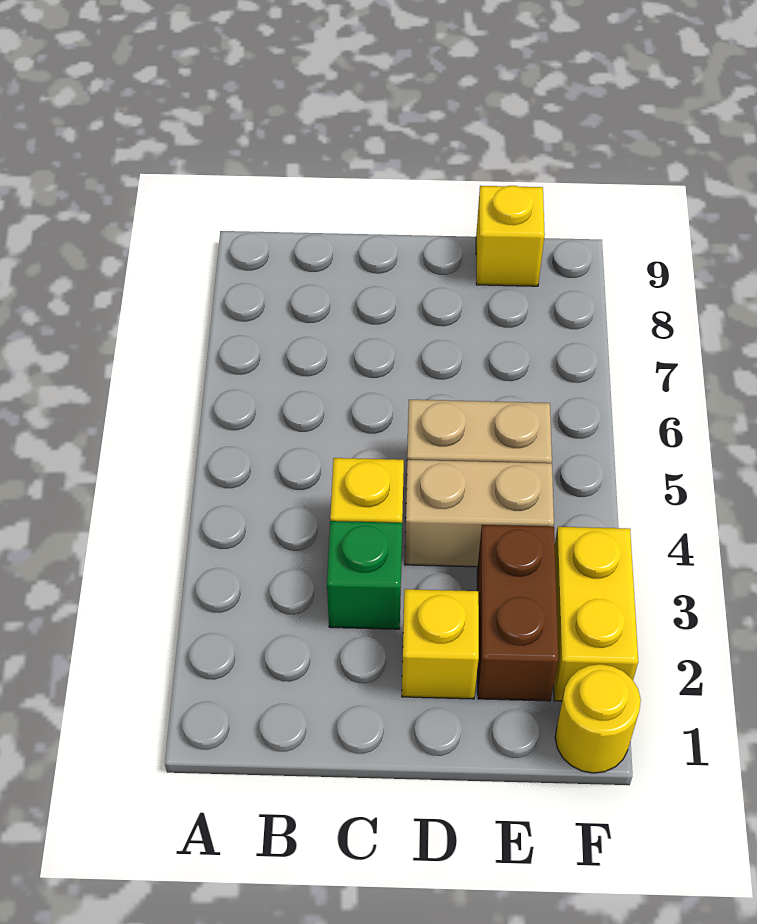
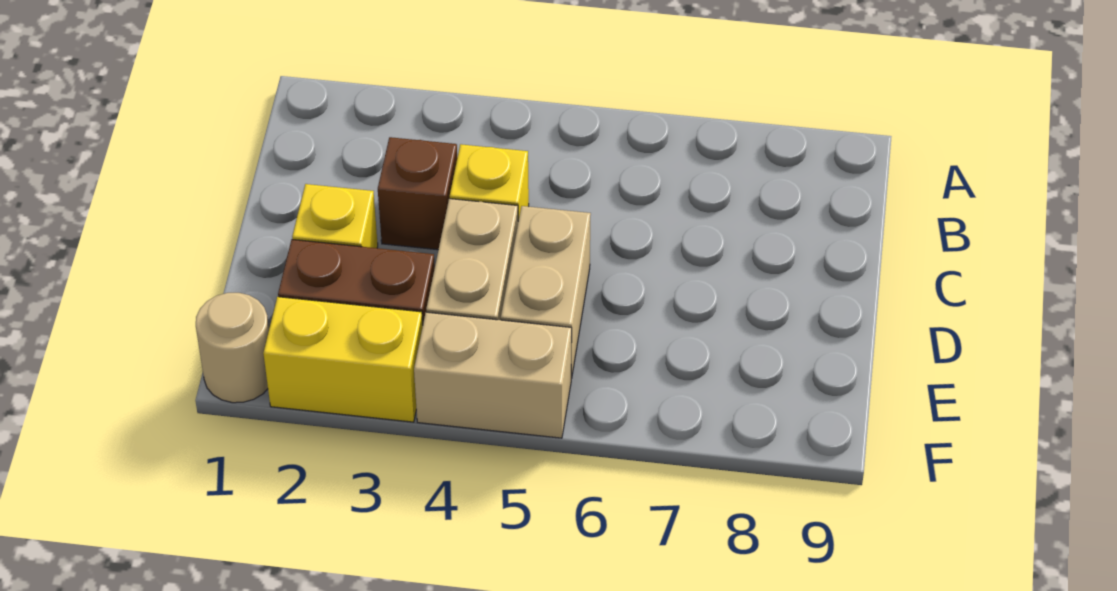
green brick C3 level 1 -> brown brick C3 level 1
yellow brick E9 level 1 -> none
yellow round brick F1 level 1 -> tan round brick F1 level 1
none -> tan brick F4:F5 level 1

